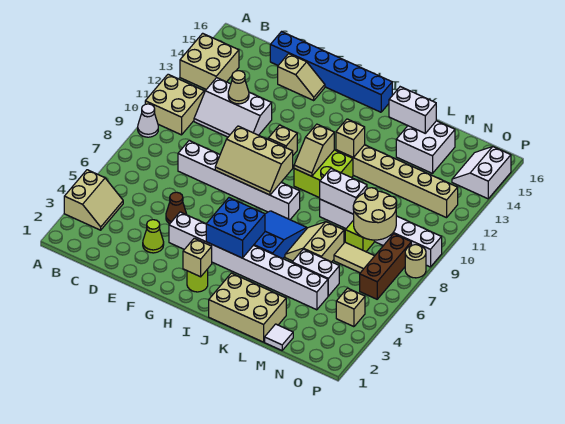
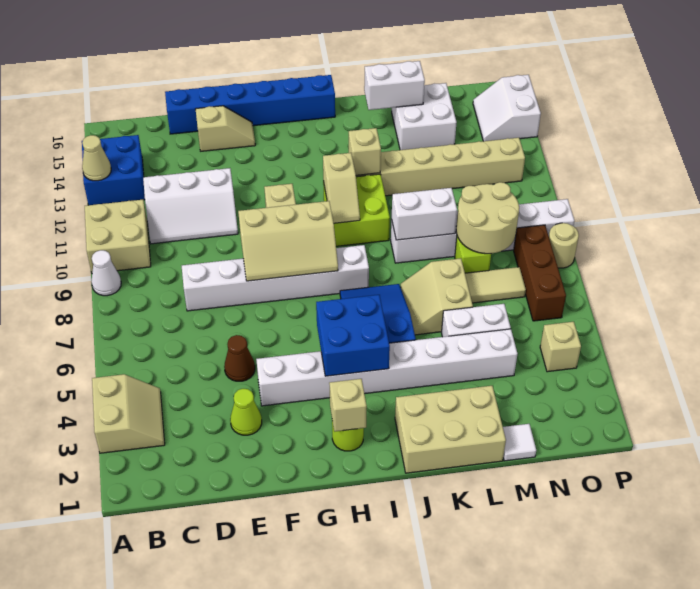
tan brick A13:B14 level 1 -> blue brick A13:B14 level 1
tan cone D12 level 2 -> tan cone A13 level 2

